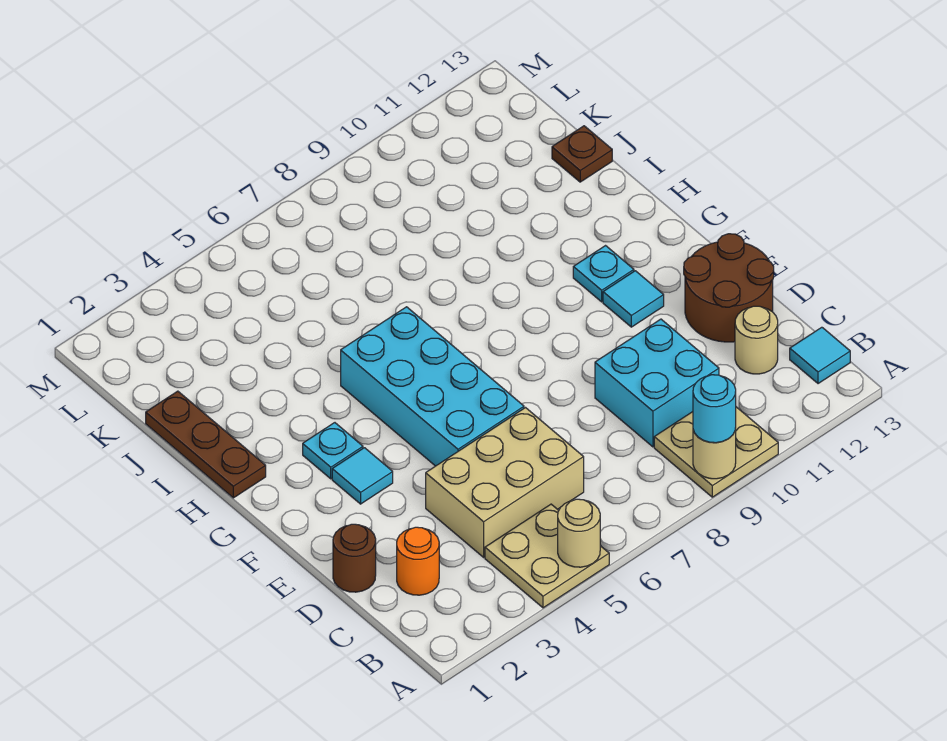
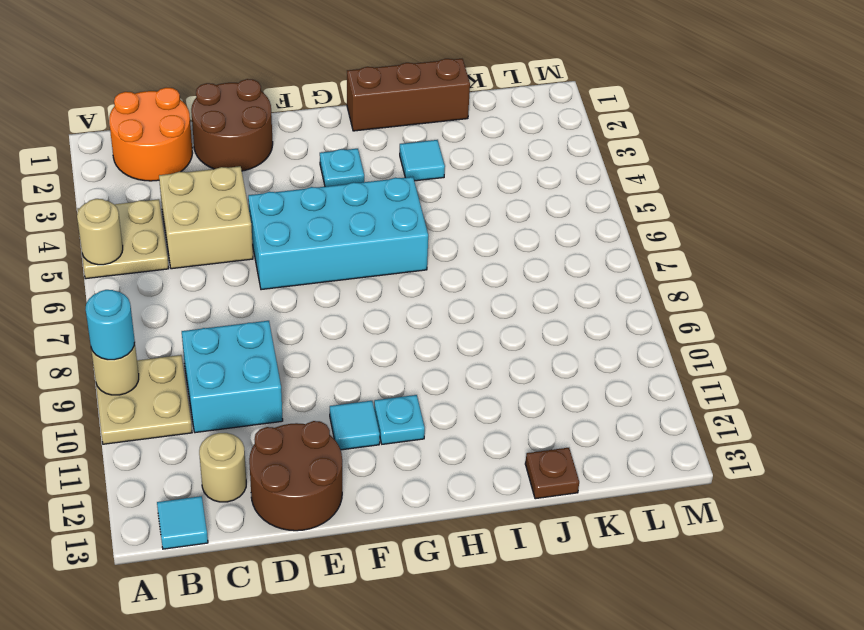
orange round brick C2 level 1 -> orange round brick B1:C2 level 1
tan brick C4:D6 level 1 -> tan brick C4:D5 level 1
brown round brick D1 level 1 -> brown round brick D1:E2 level 1
cyan tile F3 level 1 -> cyan tile I3 level 1
brown plate H1:J1 level 1 -> brown brick H1:J1 level 1

